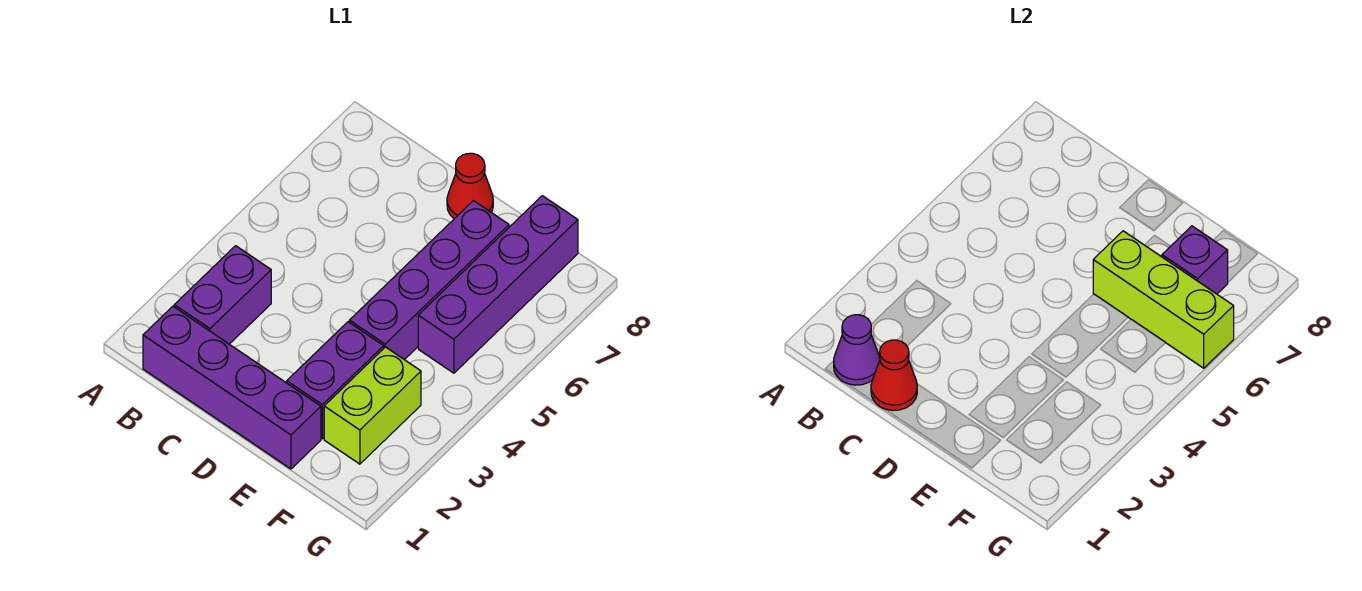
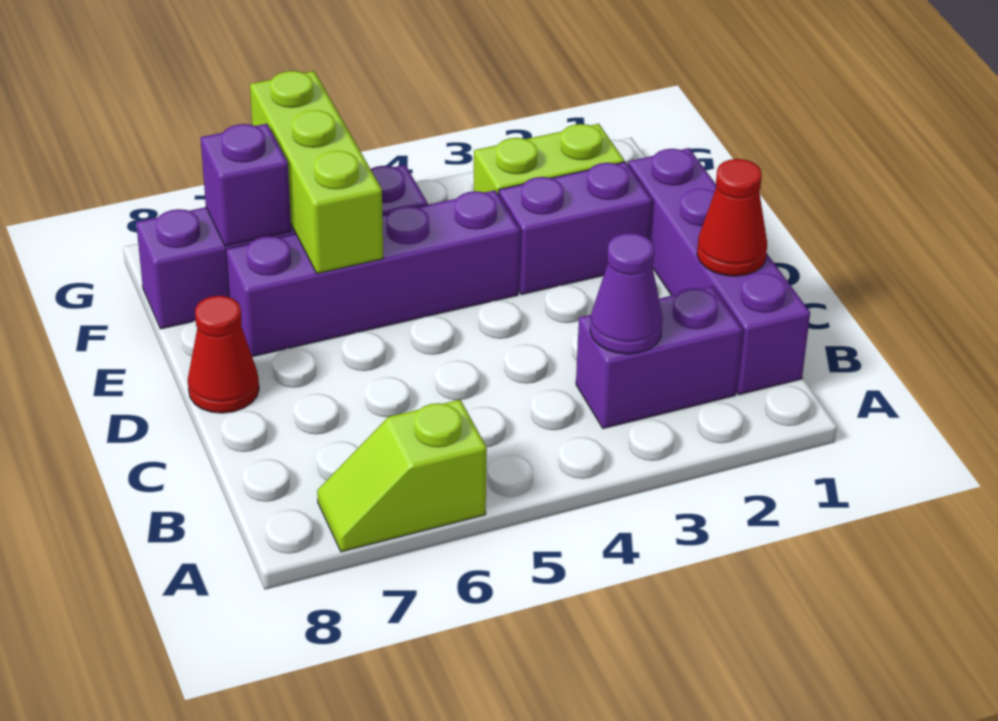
none -> lime slope A6:A7 level 1 top 6
purple cone B1 level 2 -> purple cone B3 level 2

